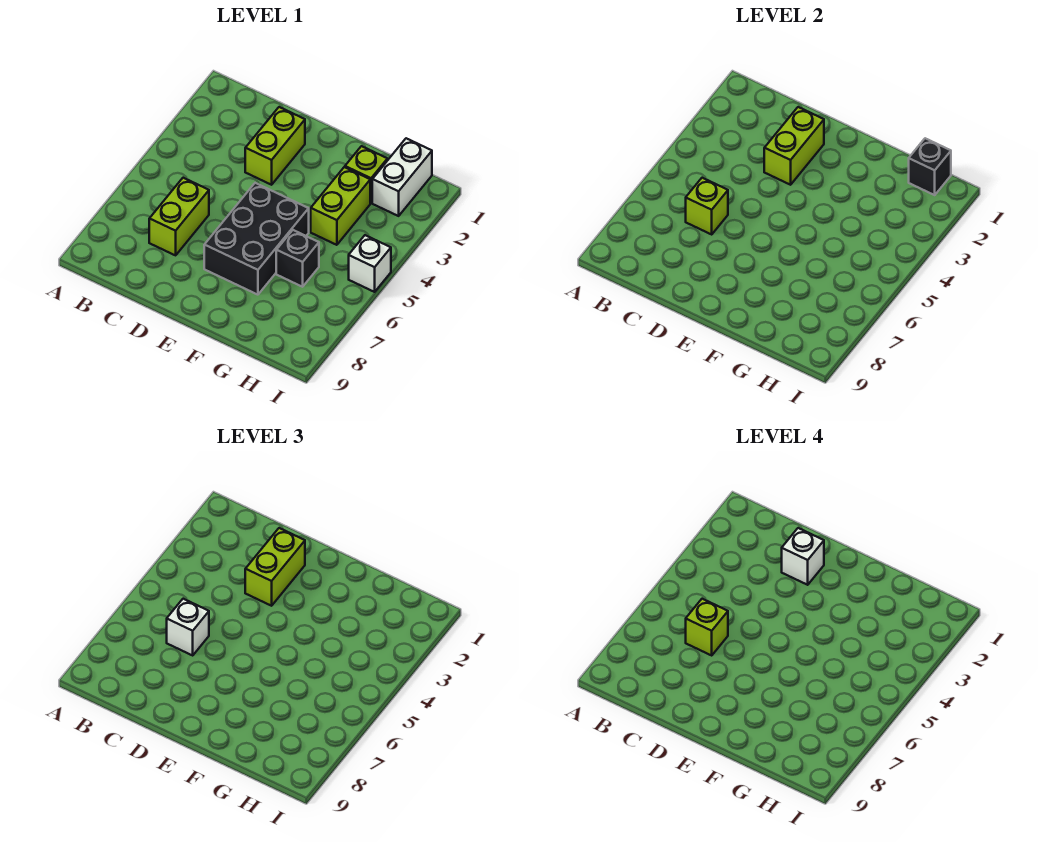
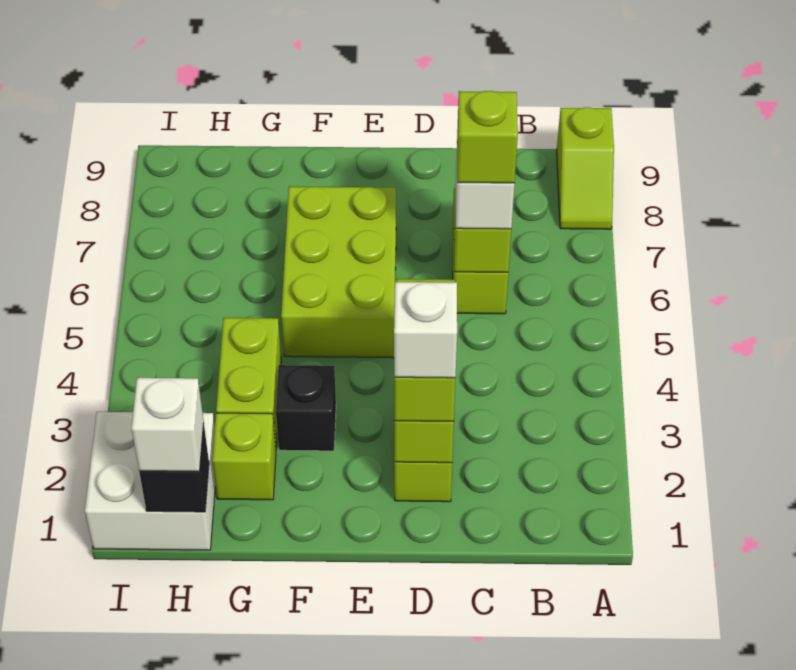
none -> lime slope A8:A9 level 1 top 9
black brick E5:F7 level 1 -> lime brick E5:F7 level 1
black brick G6 level 1 -> black brick F3 level 1
white brick H1:H2 level 1 -> white brick H1:I2 level 1
white brick I5 level 1 -> white brick H1 level 3

